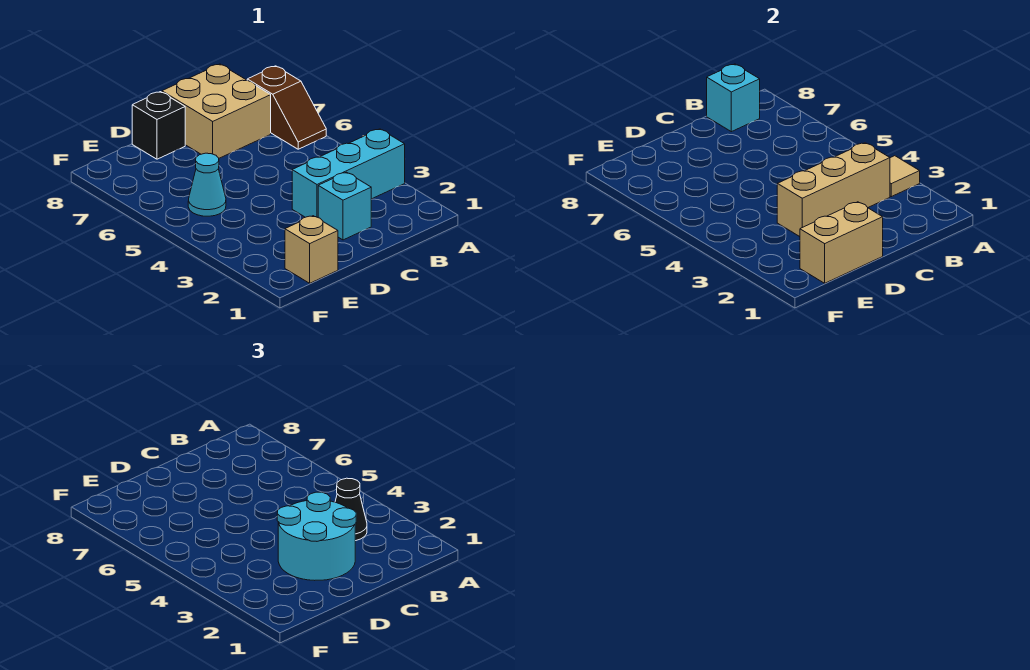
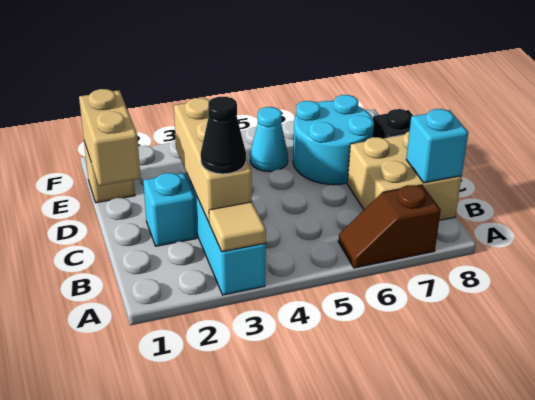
cyan round brick C2:D3 level 3 -> cyan round brick D6:E7 level 1

